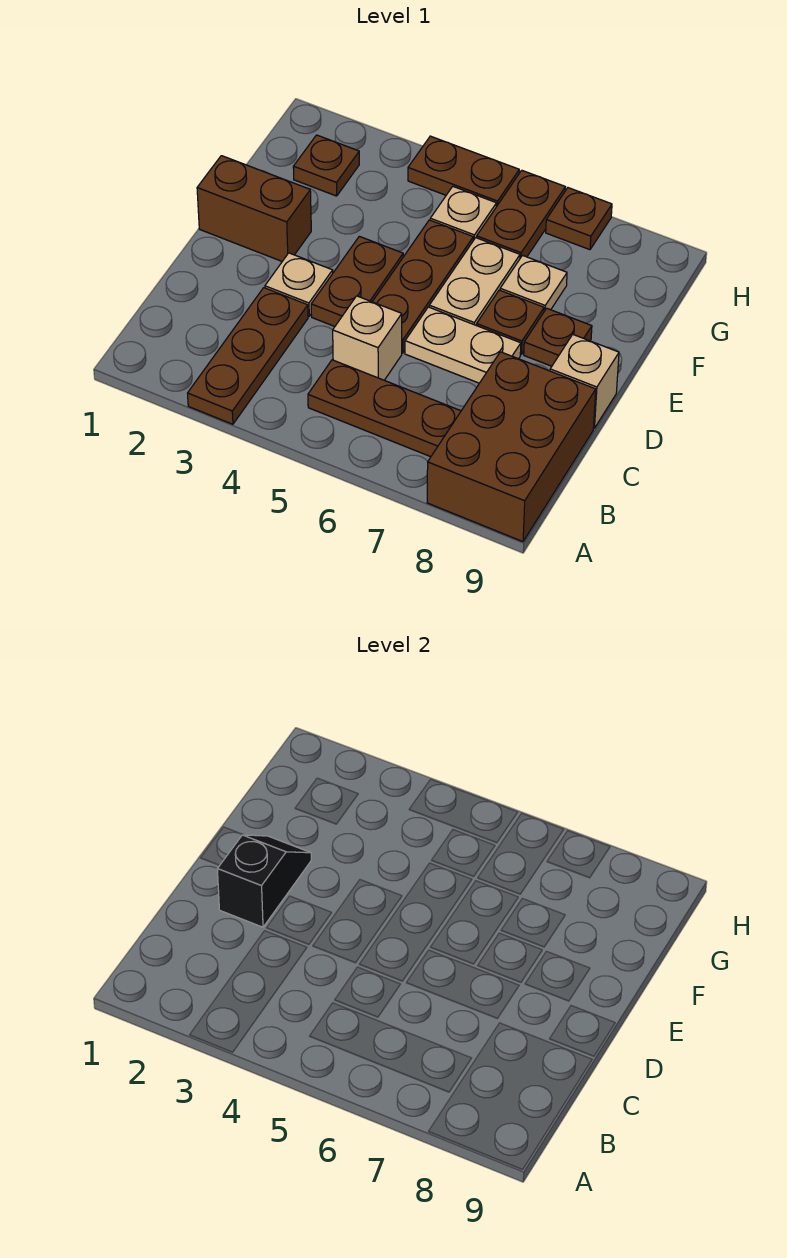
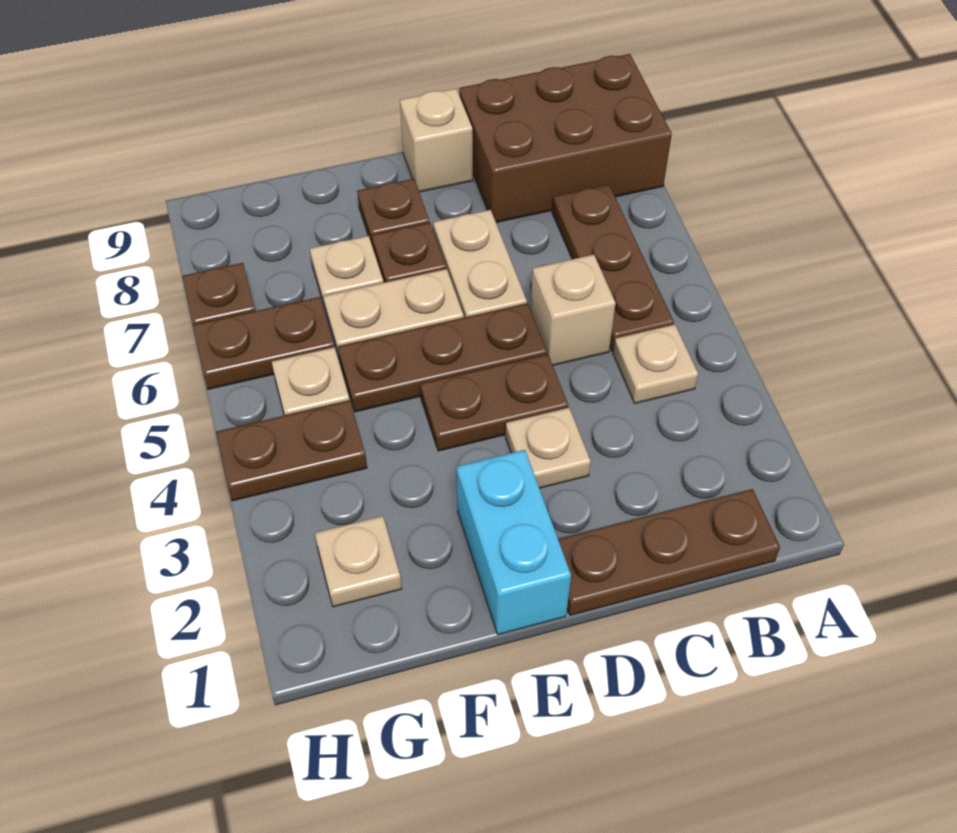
brown plate A3:C3 level 1 -> brown plate B1:D1 level 1
none -> tan plate B4 level 1
black slope D2:E2 level 2 top D -> none
brown brick E1:E2 level 1 -> cyan brick E1:E2 level 1
brown plate G2 level 1 -> tan plate G2 level 1
brown plate H4:H5 level 1 -> brown plate G4:H4 level 1

